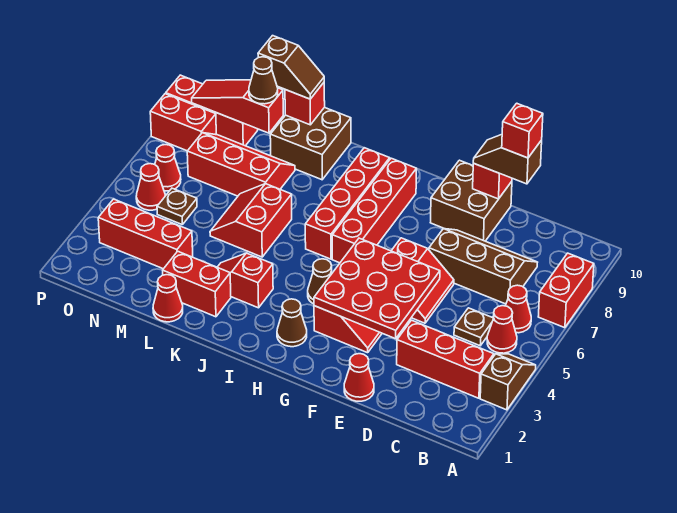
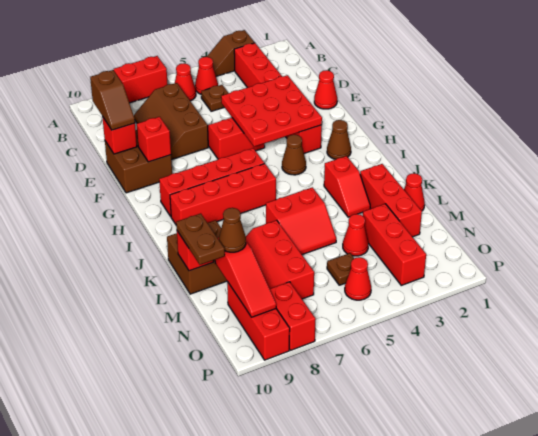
red brick D10 level 4 -> red brick F9 level 2
red brick K2:L2 level 1 -> red brick K2:M2 level 1
brown slope L10:M10 level 3 top M -> brown plate L10:M10 level 3
red cone O6 level 1 -> red cone M4 level 1

